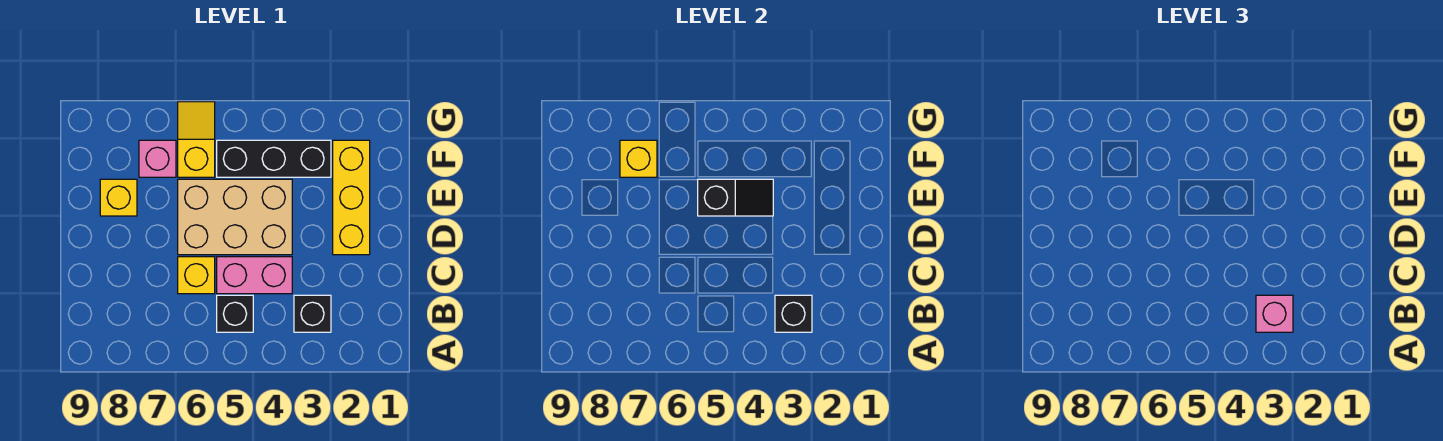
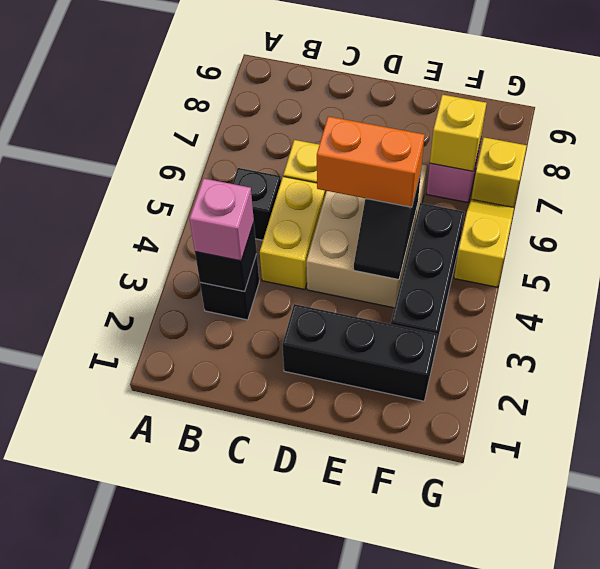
pink brick C4:C5 level 1 -> yellow brick C4:C5 level 1
yellow brick D2:F2 level 1 -> black brick D2:F2 level 1
none -> orange brick D5:E5 level 3
yellow brick E8 level 1 -> yellow brick G7 level 1
yellow slope F6:G6 level 1 top F -> yellow slope G5:G6 level 1 top 5

